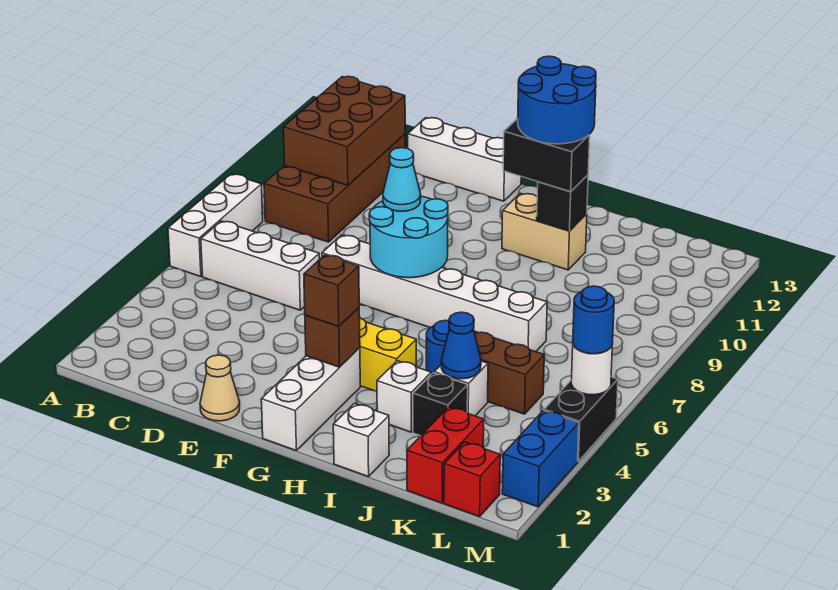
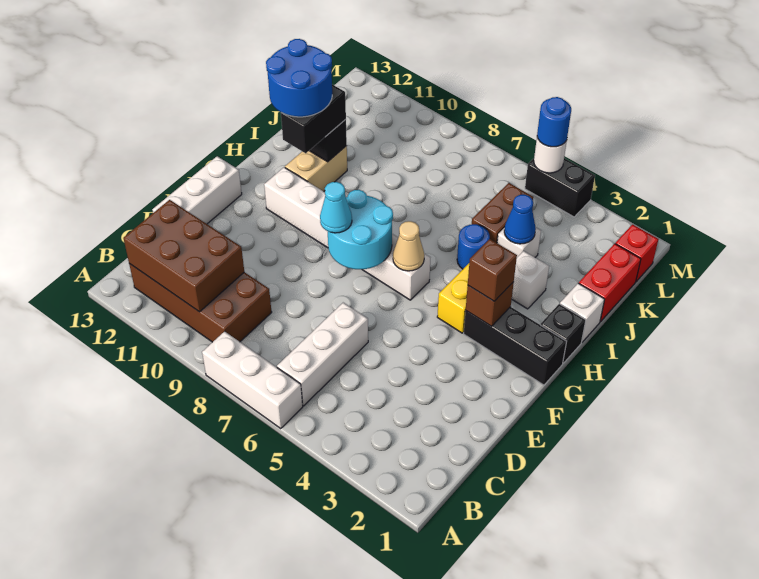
tan cone E1 level 1 -> tan cone G6 level 2
white brick E7:J7 level 1 -> white brick G6:G11 level 1
white brick G1:G3 level 1 -> black brick G1:G3 level 1
black brick J3 level 1 -> black brick H1 level 1
red brick K1:K2 level 1 -> red brick J1:K1 level 1
blue brick M2:M3 level 1 -> none

